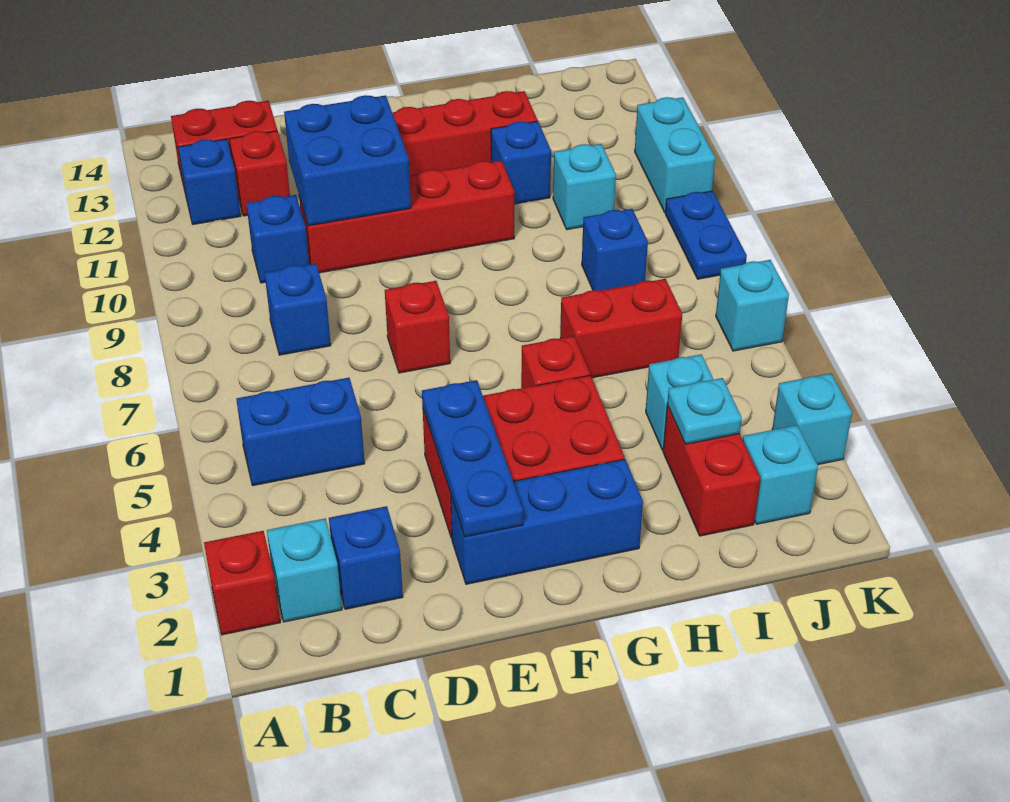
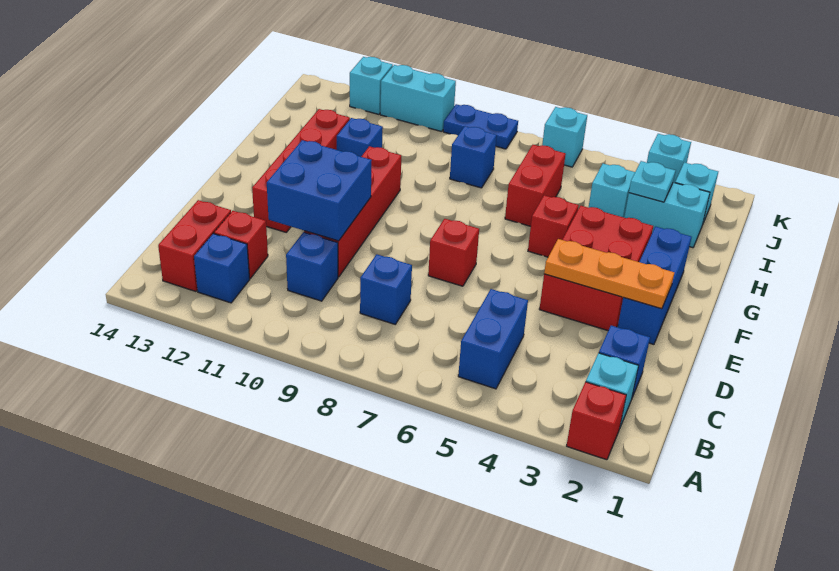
blue plate E2:E4 level 2 -> orange plate E2:E4 level 2
red brick I2:I3 level 1 -> cyan brick I2:I3 level 1
cyan brick I10 level 1 -> cyan brick K12 level 1

